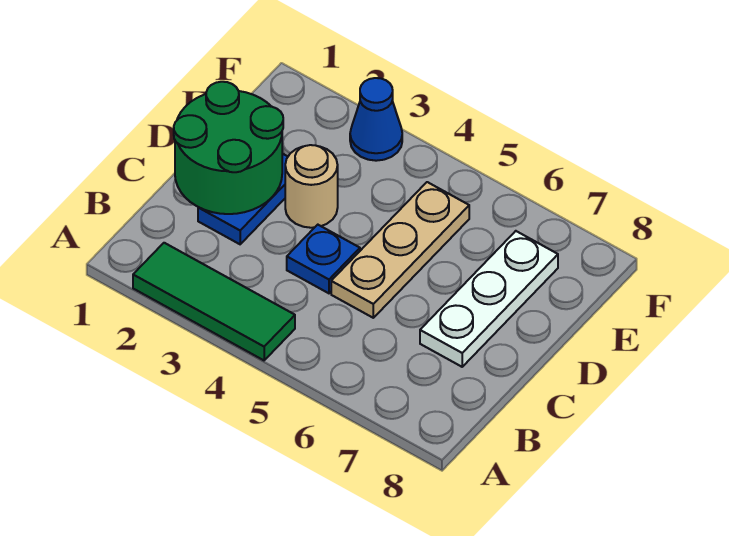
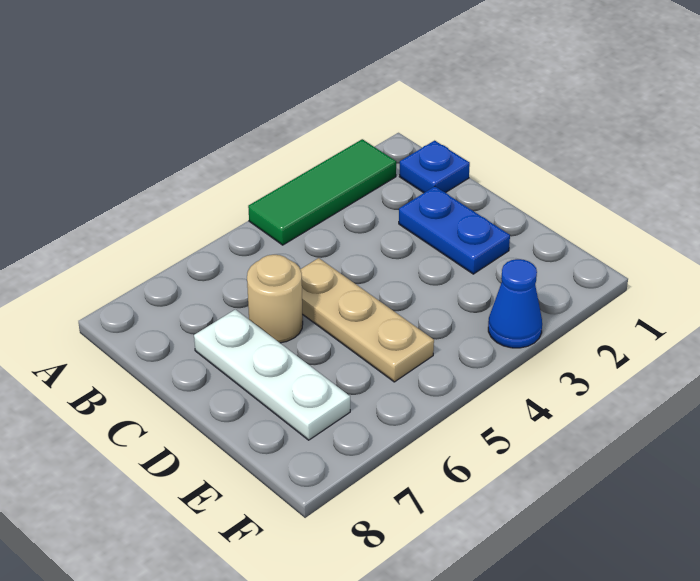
green round brick C1:D2 level 2 -> none
blue plate C4 level 1 -> blue plate B1 level 1
tan round brick D3 level 1 -> tan round brick C6 level 1

